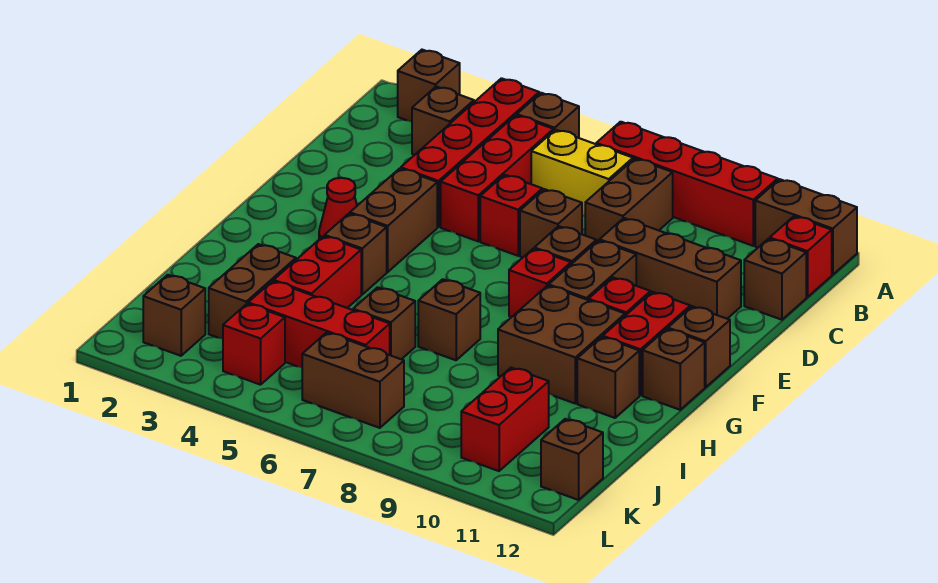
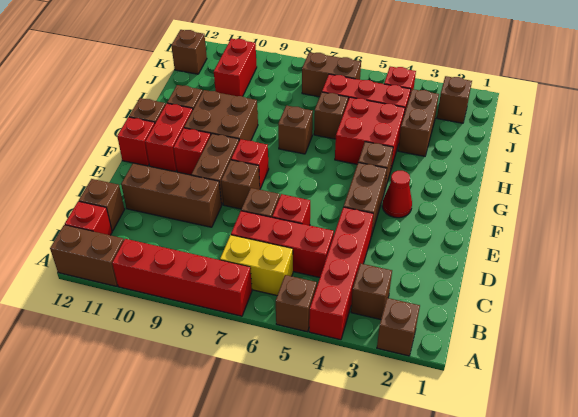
red brick B5:D5 level 1 -> red brick C5:C7 level 1
brown brick B8:C8 level 1 -> none
brown brick F12 level 1 -> red brick F12 level 1
red brick H4:I4 level 1 -> red brick H4:I5 level 1

